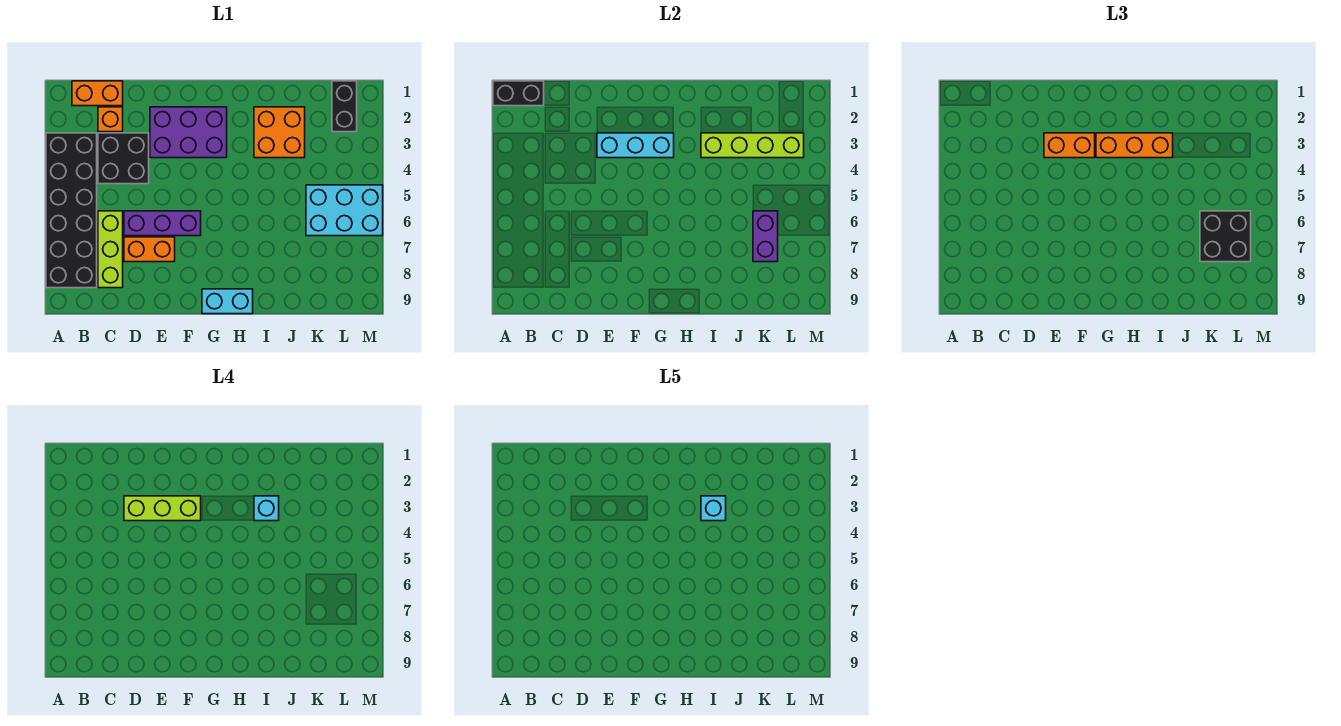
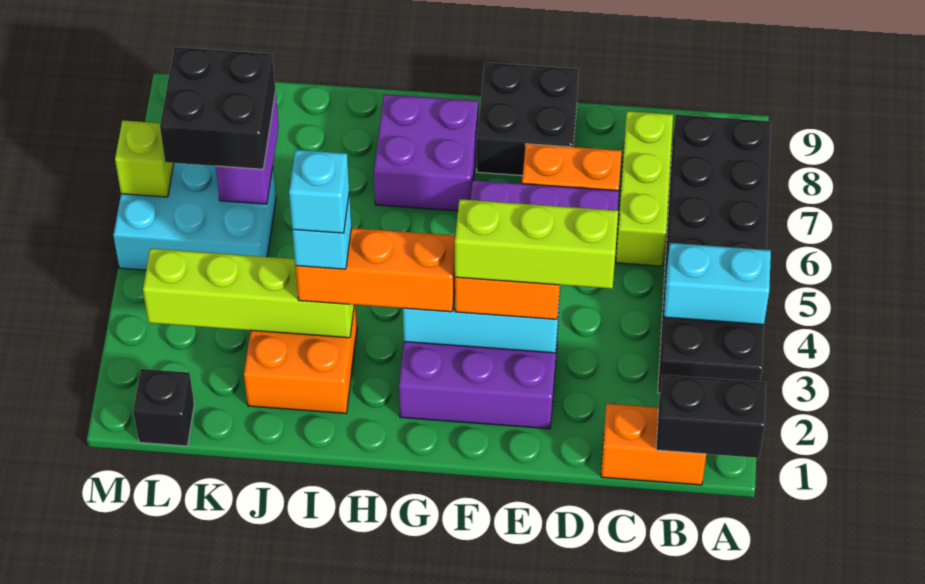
orange brick C2 level 1 -> none
black brick C3:D4 level 1 -> black brick E8:F9 level 1
none -> purple brick G7:H8 level 1
cyan brick G9:H9 level 1 -> cyan brick A4:B4 level 2
black brick L1:L2 level 1 -> black brick L1 level 1
none -> lime brick M6 level 2

